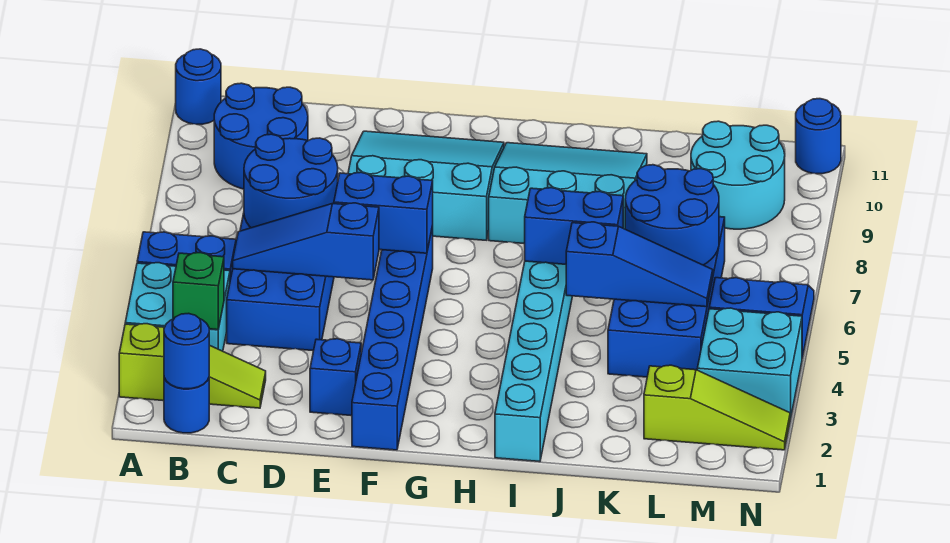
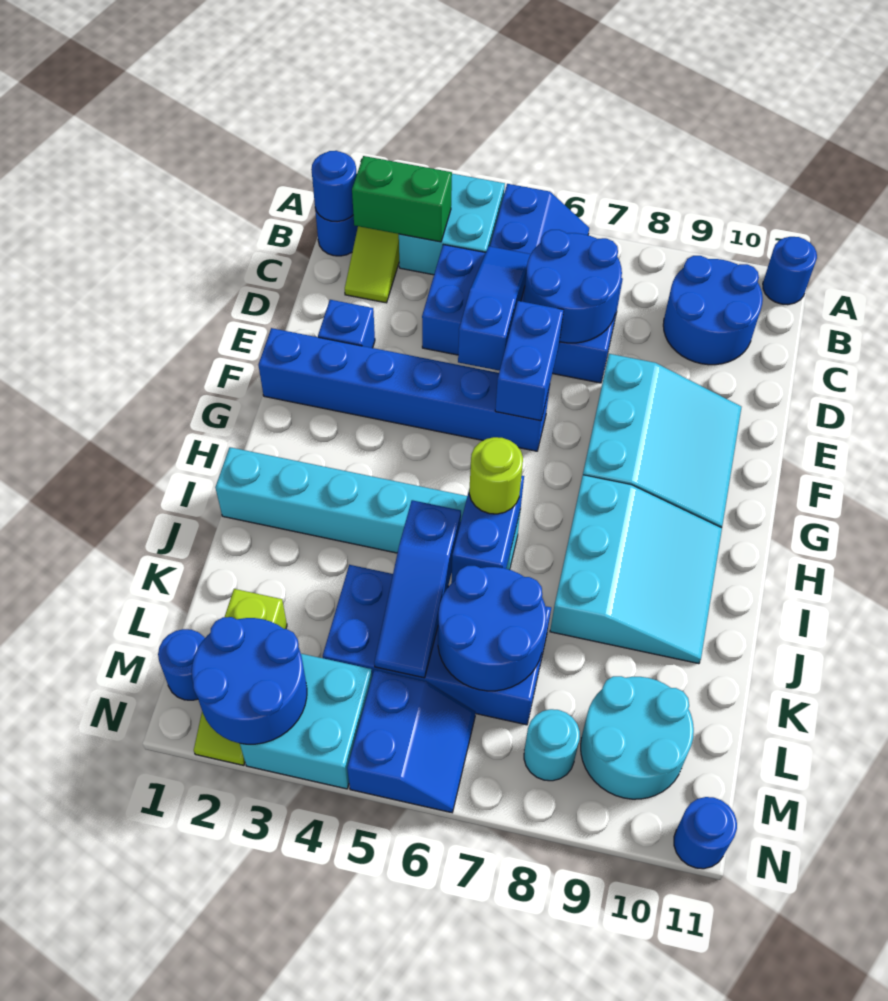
green brick B3 level 2 -> green brick B2:B3 level 2
none -> lime round brick I6 level 3
none -> blue round brick M1 level 1
none -> blue round brick M2:N3 level 2
none -> cyan round brick M8 level 1

